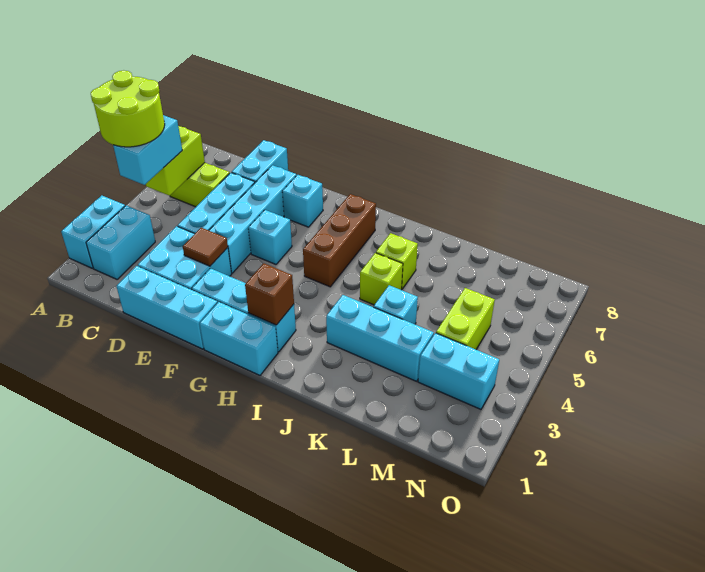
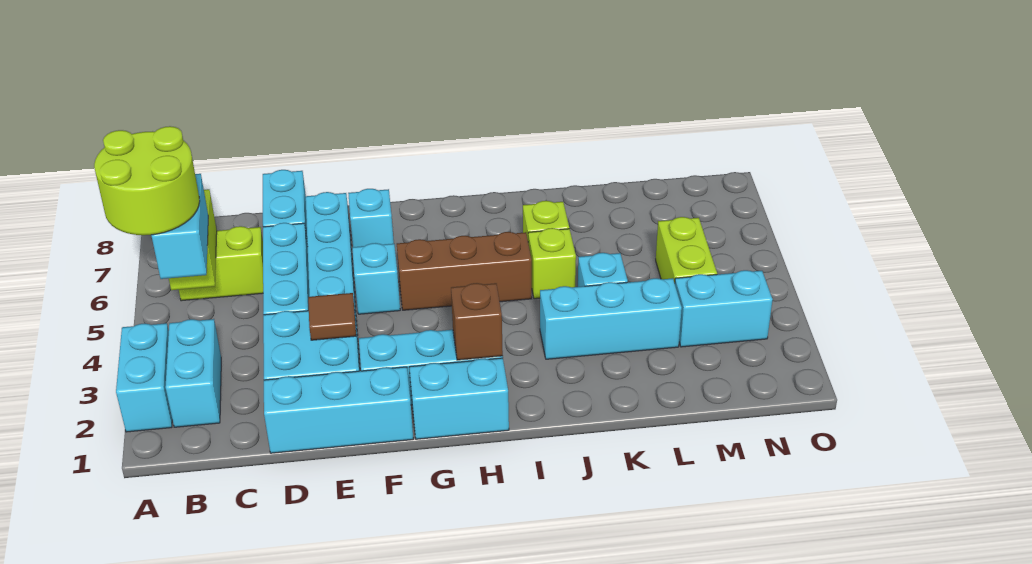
brown brick H5:H7 level 1 -> brown brick G5:I5 level 1

